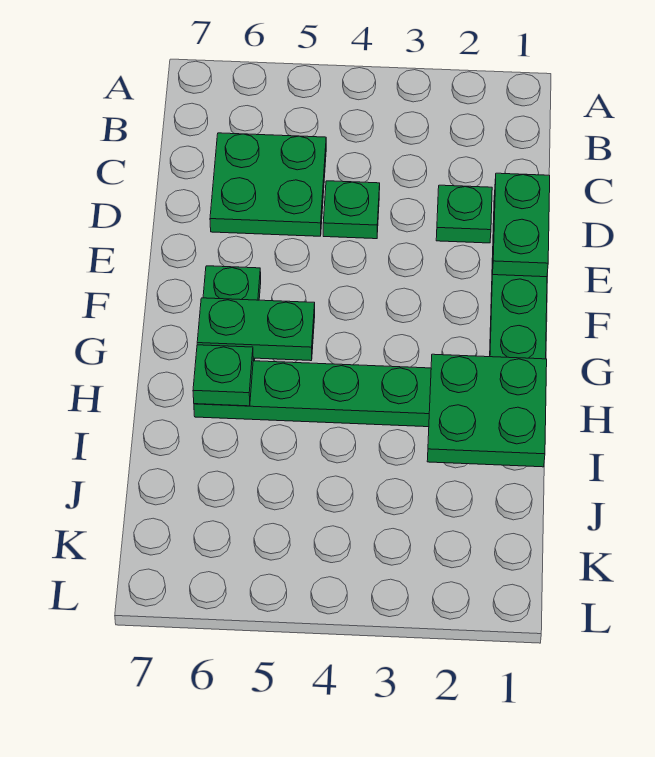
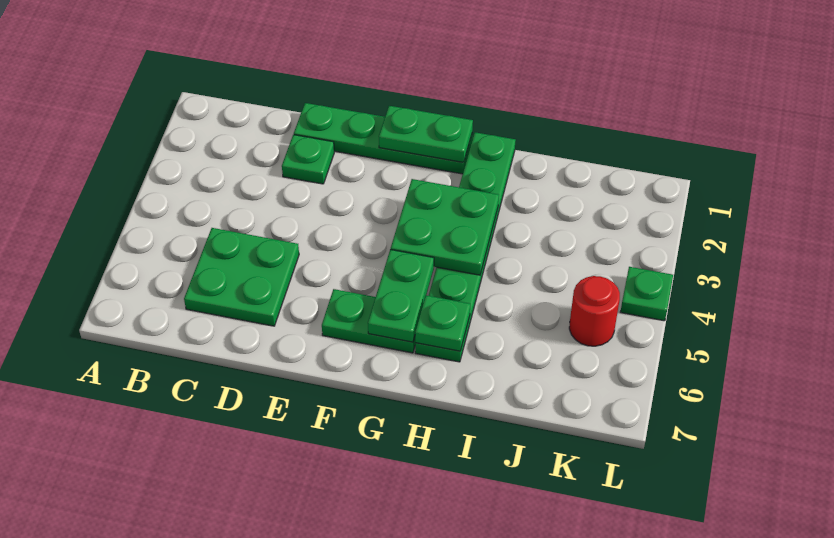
green plate D1:E1 level 2 -> green plate F1:G1 level 2
green plate D4 level 1 -> green plate L4 level 1
green plate H1:I2 level 2 -> green plate G3:H4 level 2
none -> red round brick K5 level 1

